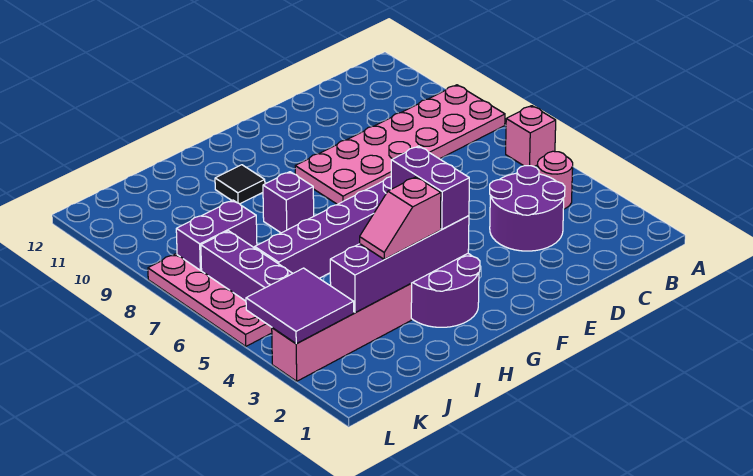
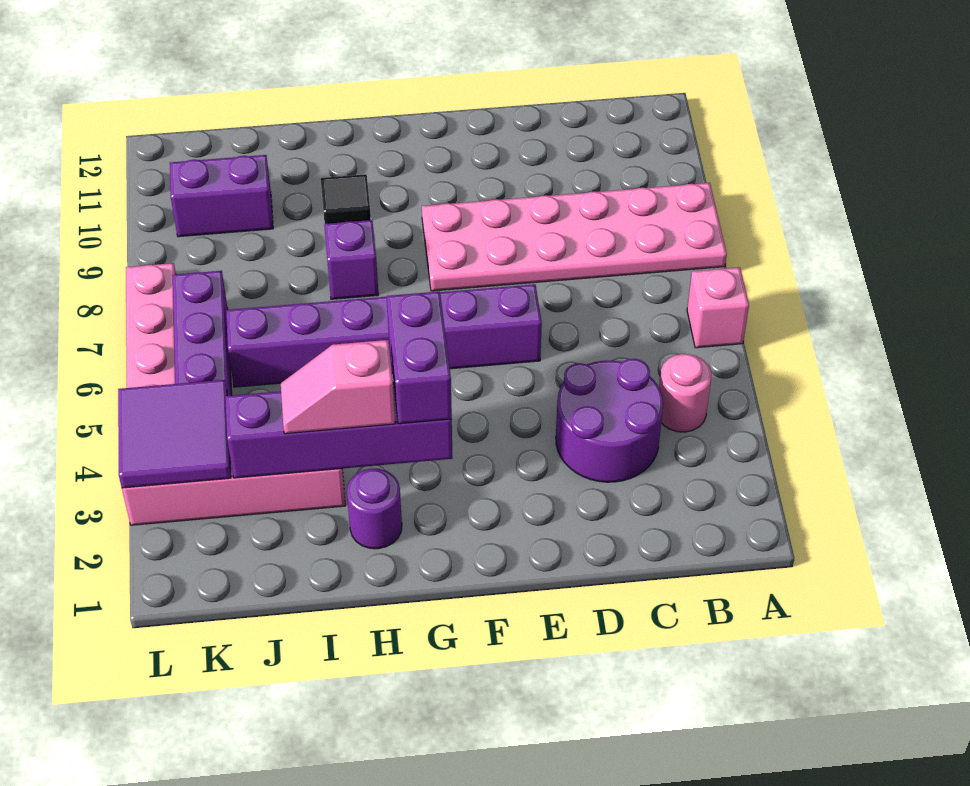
purple round brick G2:H3 level 1 -> purple round brick H2 level 1
purple brick J8:K8 level 1 -> purple brick J10:K10 level 1

